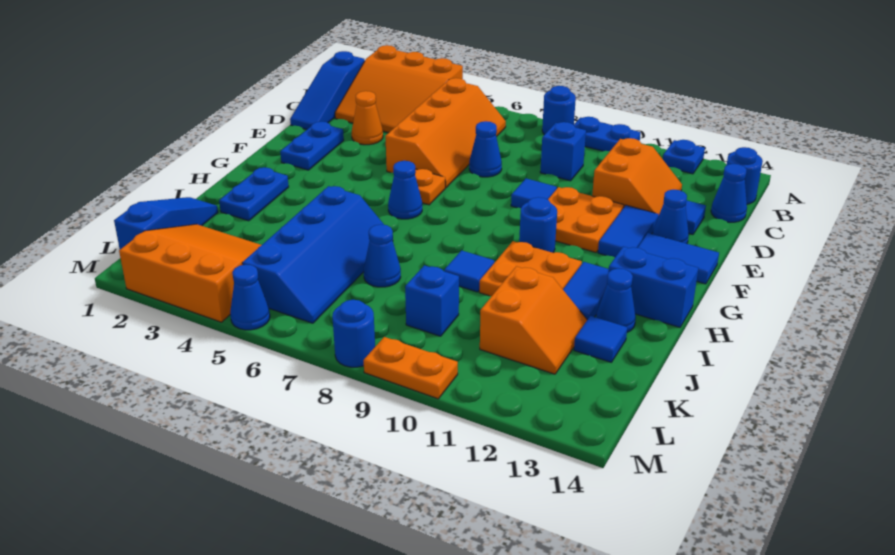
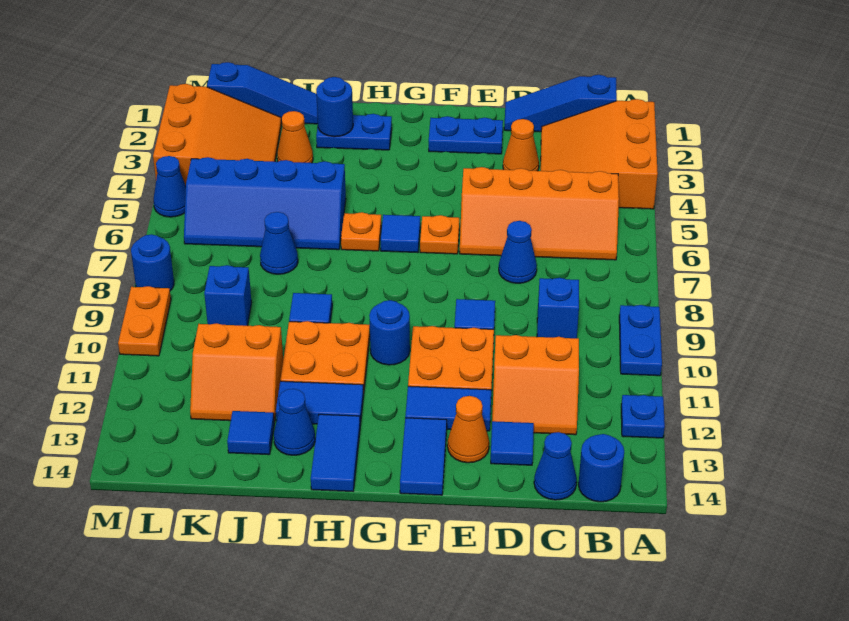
blue round brick A8 level 1 -> blue round brick I2 level 2
blue cone E13 level 1 -> orange cone E13 level 1
blue cone G6 level 1 -> blue tile G6 level 1
none -> orange plate H6 level 1
blue brick H13:H14 level 1 -> blue tile H13:H14 level 1
none -> orange cone J3 level 1

